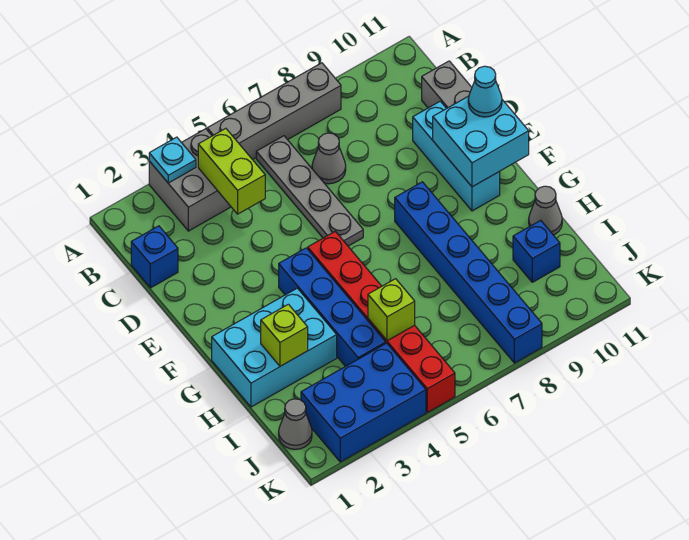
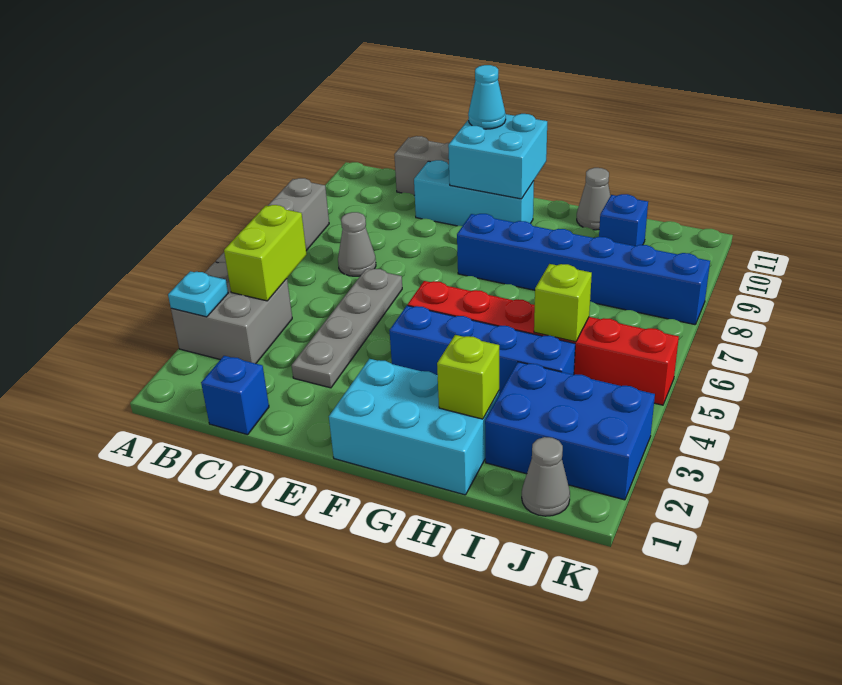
lime brick B4:C4 level 2 -> lime brick B4:B5 level 2
grey plate B6:E6 level 1 -> grey plate D3:D6 level 1
cyan brick G1:H3 level 1 -> cyan brick F1:H2 level 1
blue brick J2:K4 level 1 -> blue brick I2:K3 level 1

